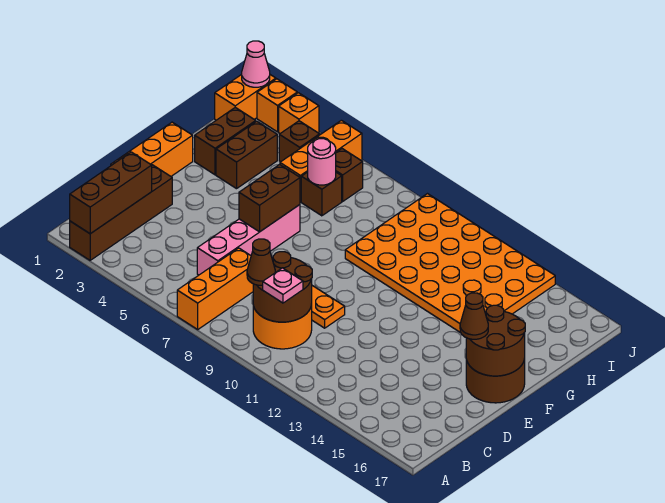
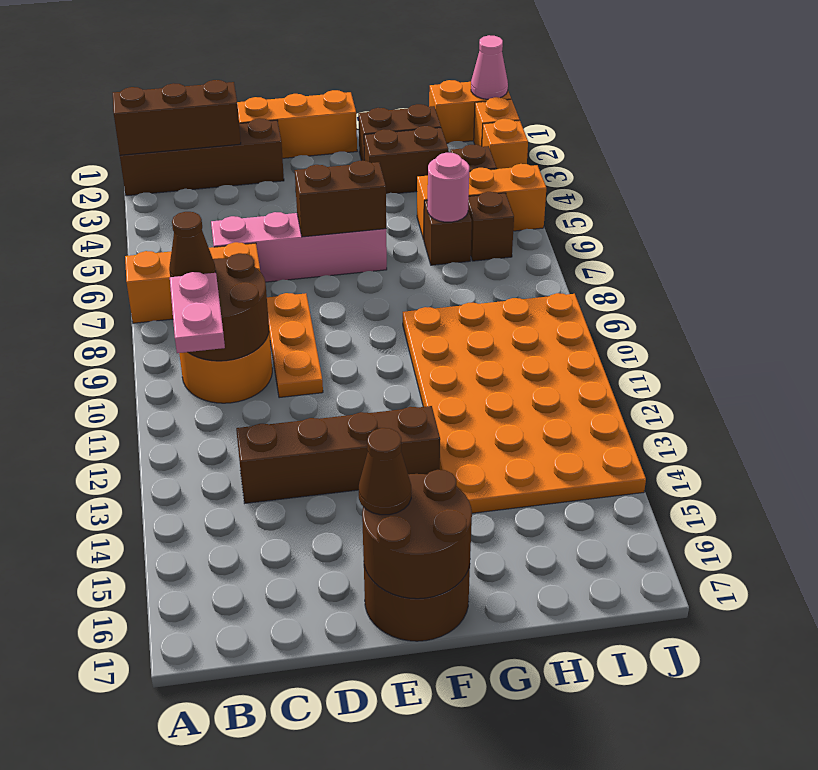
pink plate B10 level 3 -> pink plate B10:B11 level 3
none -> brown brick C13:F13 level 1

